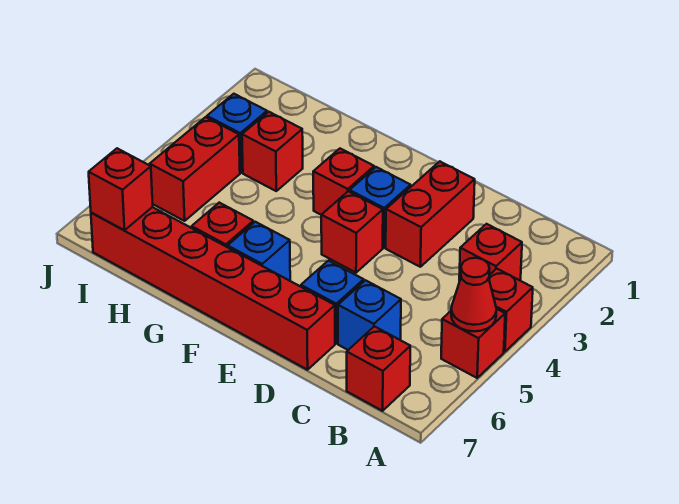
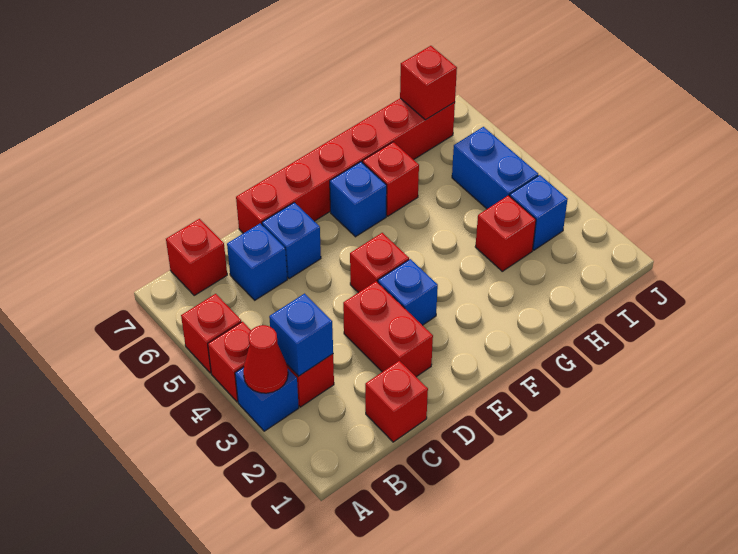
none -> blue brick A3 level 1
red cone A5 level 2 -> red cone A3 level 2
none -> blue brick B3 level 2
red brick F3 level 1 -> red brick C1 level 1
red brick I4:I5 level 1 -> blue brick I4:I5 level 1

